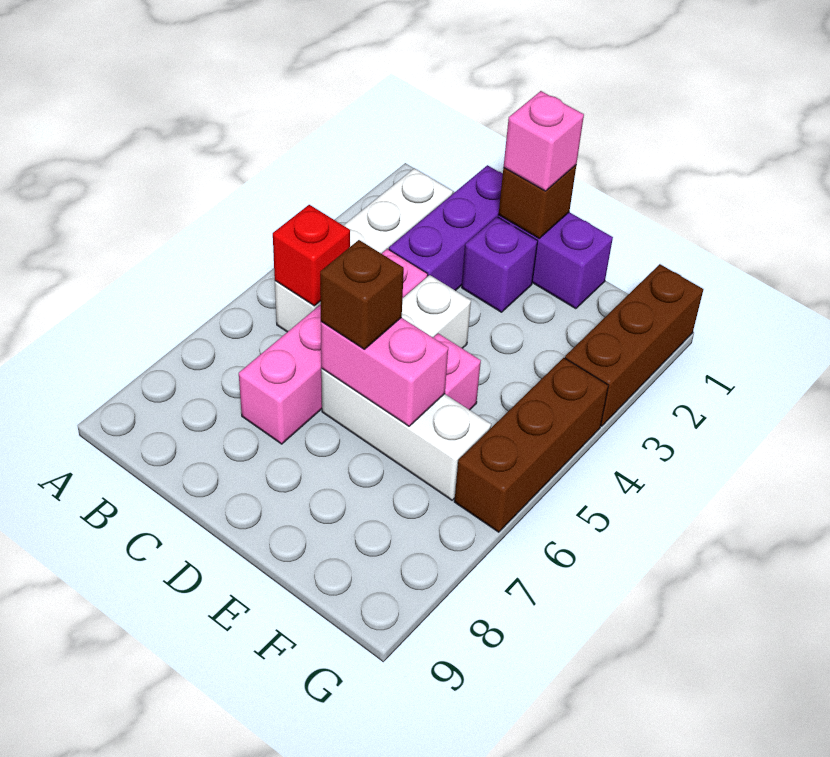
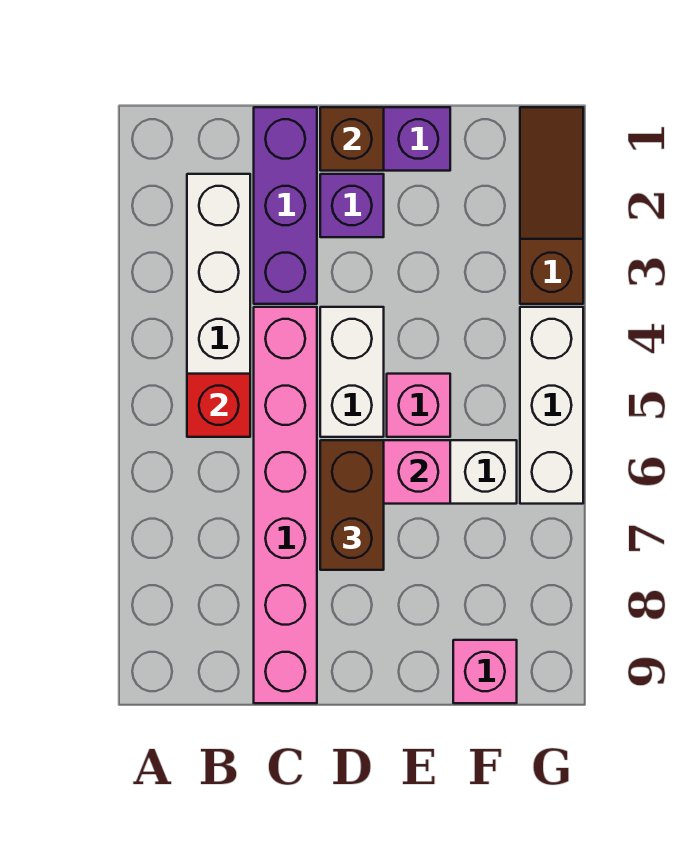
pink brick C4:C7 level 1 -> pink brick C4:C9 level 1
pink brick D1 level 3 -> pink brick F9 level 1
brown brick D6 level 3 -> brown brick D6:D7 level 3
brown brick G1:G3 level 1 -> brown slope G1:G3 level 1 top 3
brown brick G4:G6 level 1 -> white brick G4:G6 level 1

